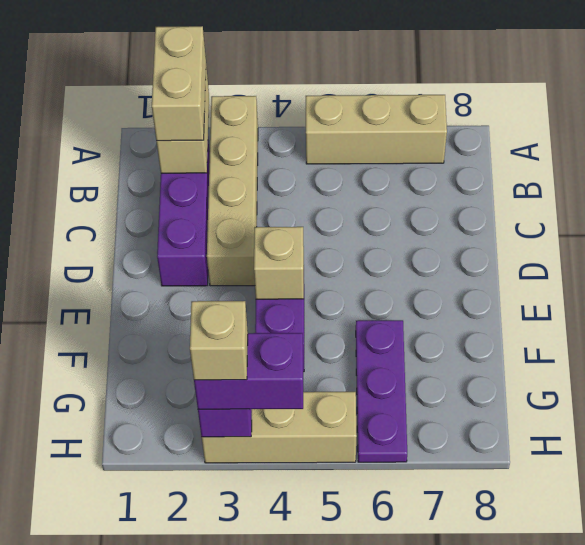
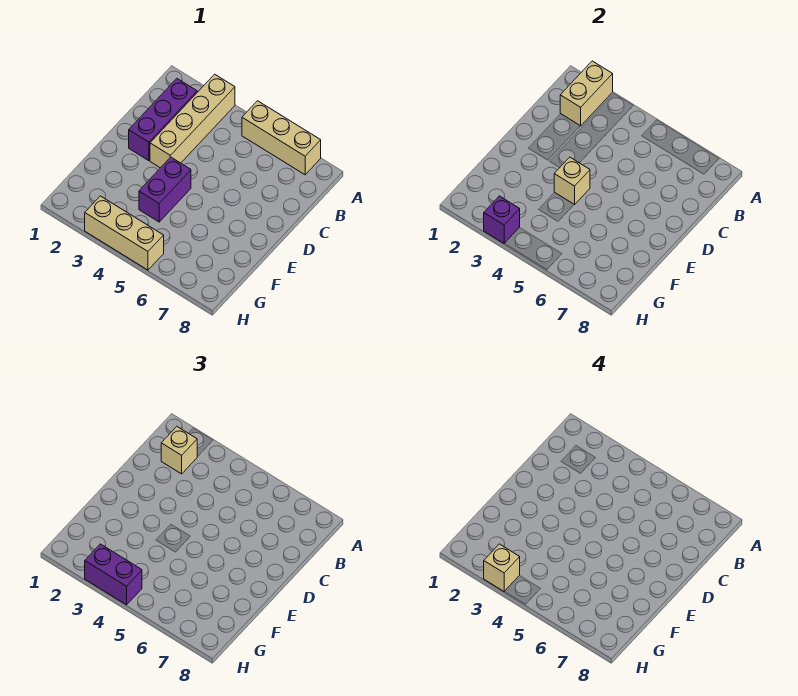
tan brick A2:B2 level 3 -> tan brick B2 level 3
purple plate F6:H6 level 1 -> none

